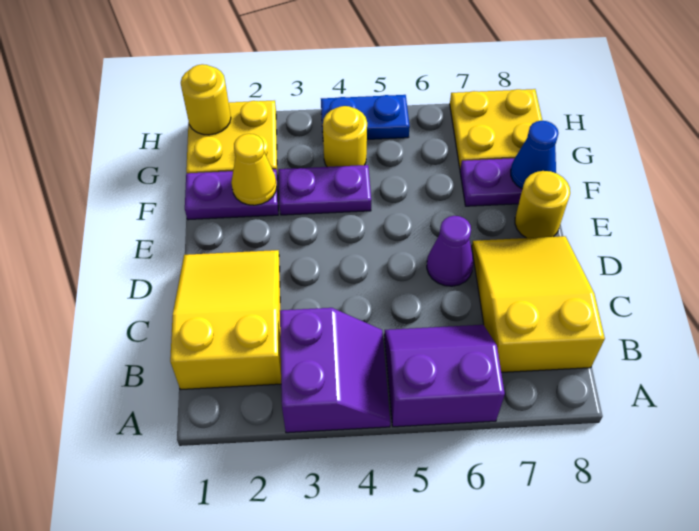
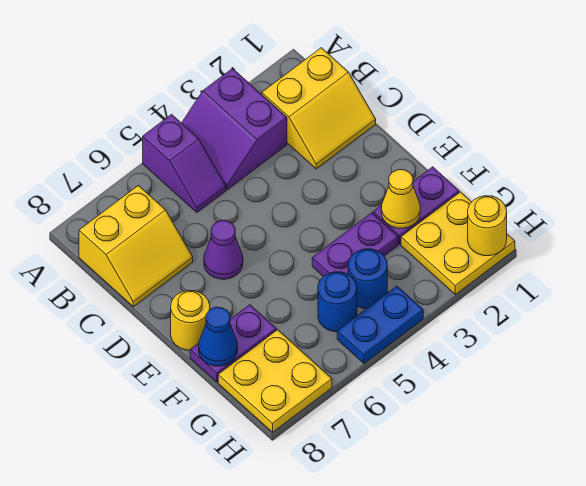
purple slope A5:B6 level 1 top A -> purple slope A5:B5 level 1 top A
yellow slope B1:D2 level 1 top B -> yellow slope B1:C2 level 1 top B
yellow slope B7:D8 level 1 top B -> yellow slope B7:C8 level 1 top B
yellow round brick G4 level 1 -> blue round brick G4 level 1
none -> blue round brick G5 level 1

